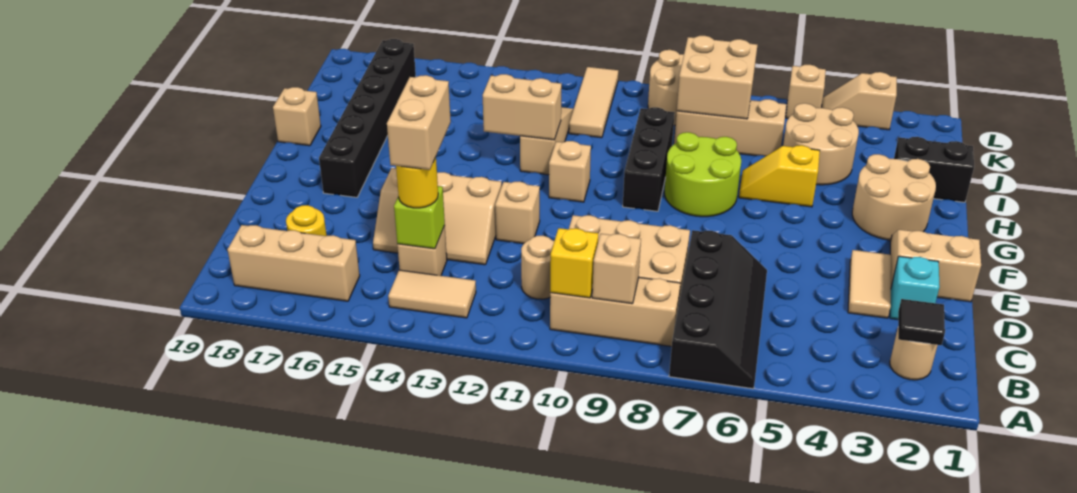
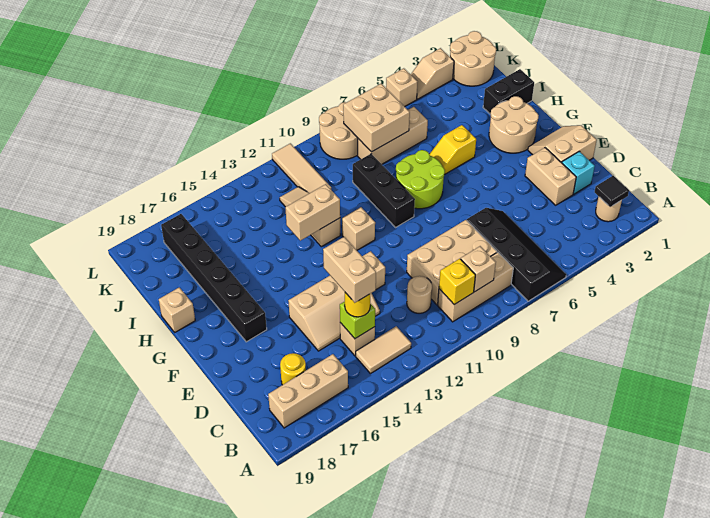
tan tile D3:E3 level 1 -> tan brick D3:E3 level 1
tan round brick I4:J5 level 1 -> tan round brick K1:L2 level 1

